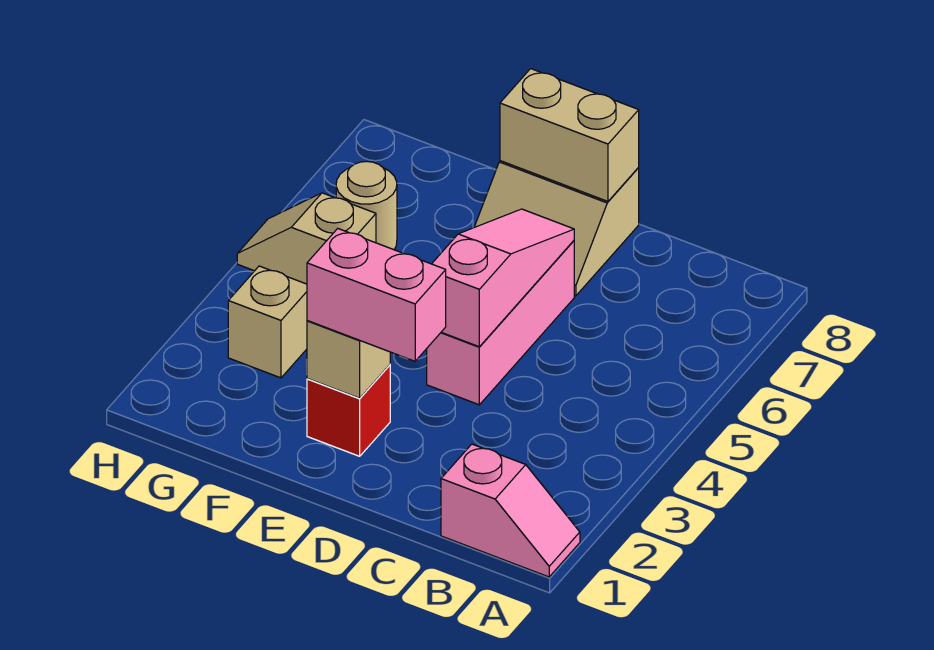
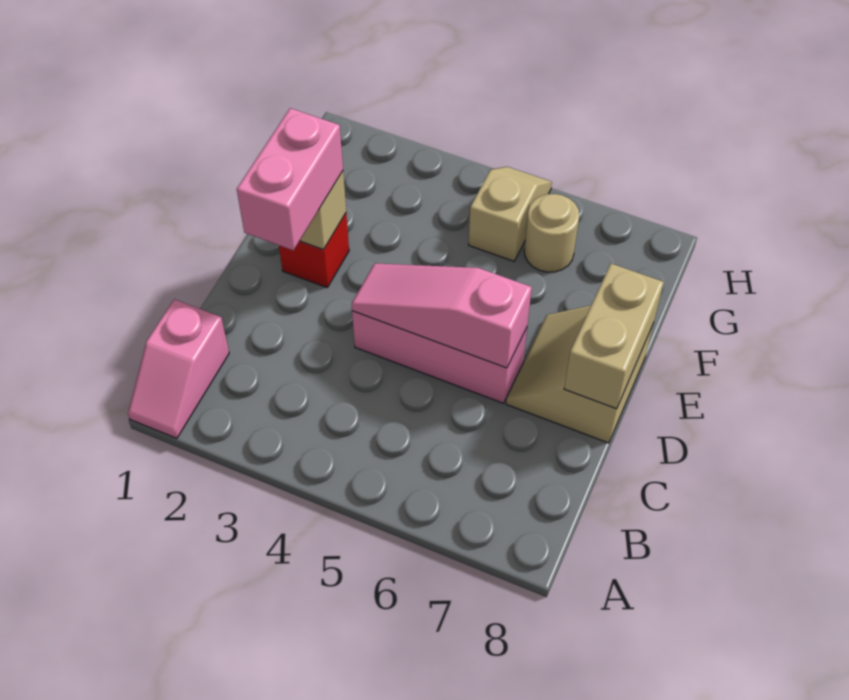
pink slope D4:D6 level 2 top 4 -> pink slope D4:D6 level 2 top 6
tan brick G3 level 1 -> none

